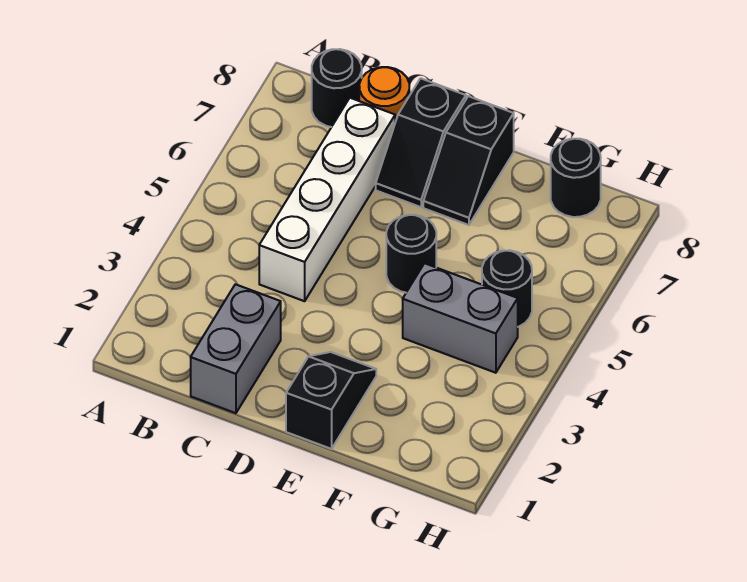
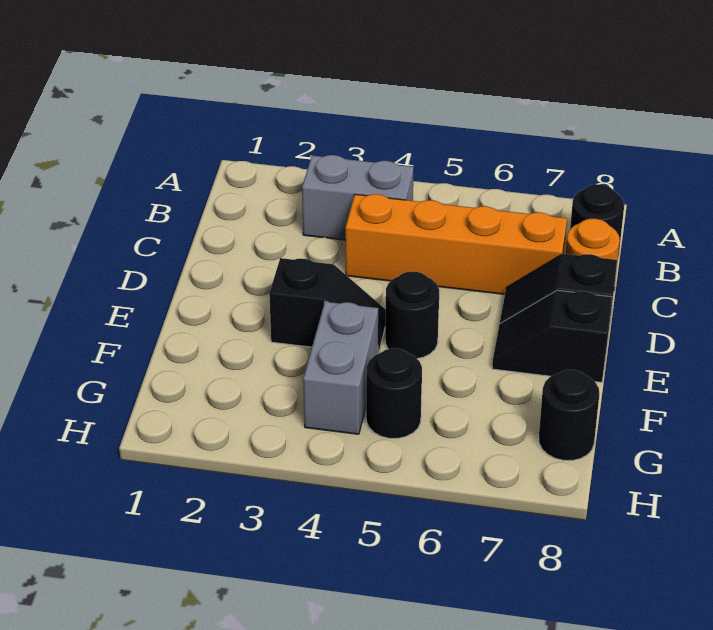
grey brick C1:C2 level 1 -> grey brick B3:B4 level 1
white brick C4:C7 level 1 -> orange brick C4:C7 level 1
black slope E1:E2 level 1 top 1 -> black slope E3:E4 level 1 top 3

